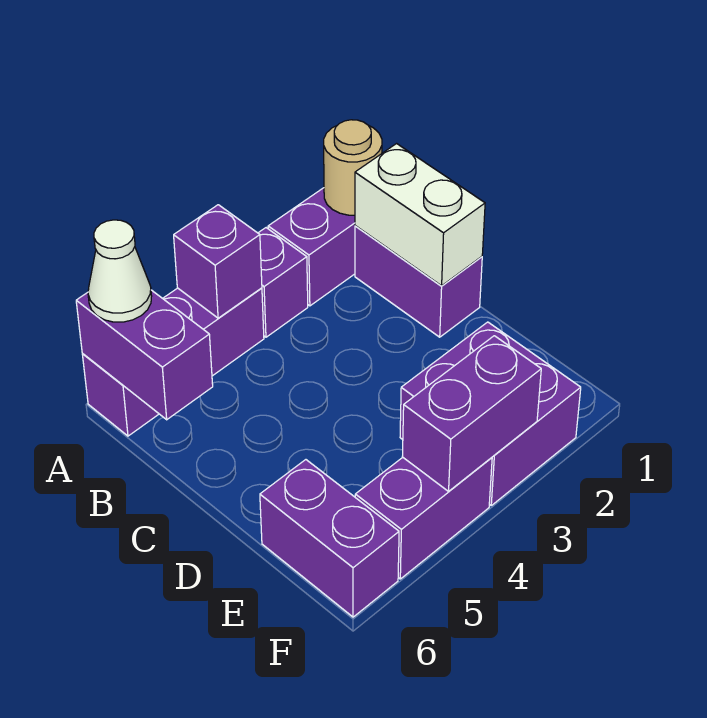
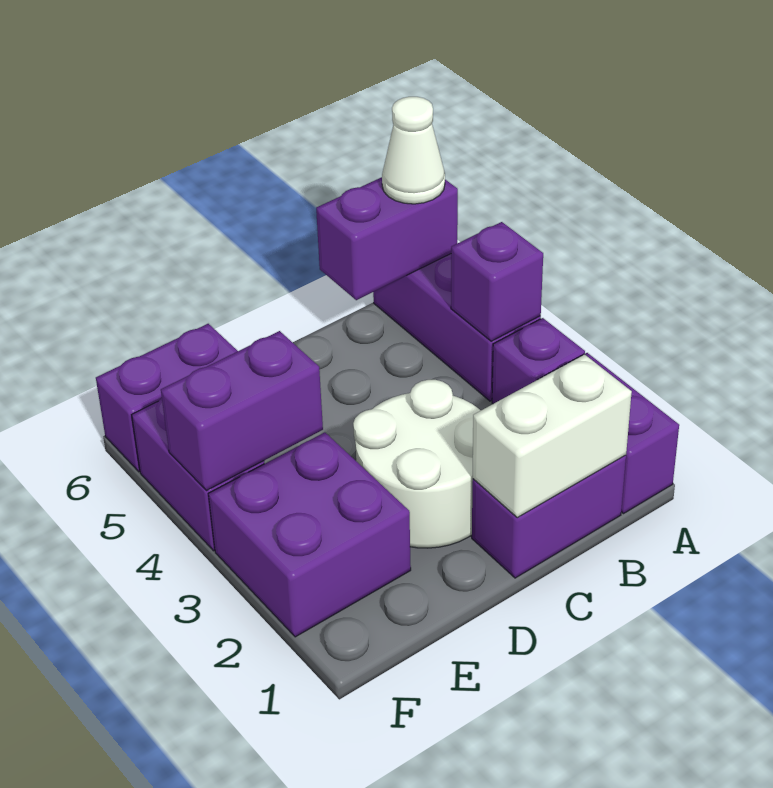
tan round brick A1 level 2 -> none
none -> white round brick C2:D3 level 1
purple brick F3:F4 level 2 -> purple brick E4:F4 level 2

